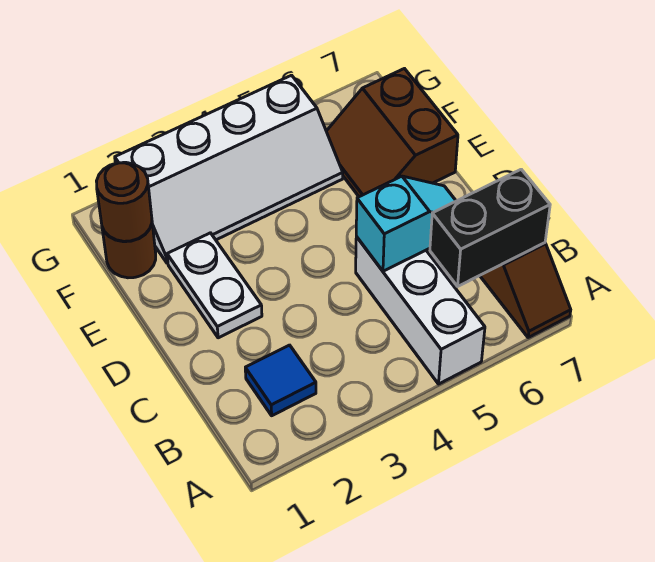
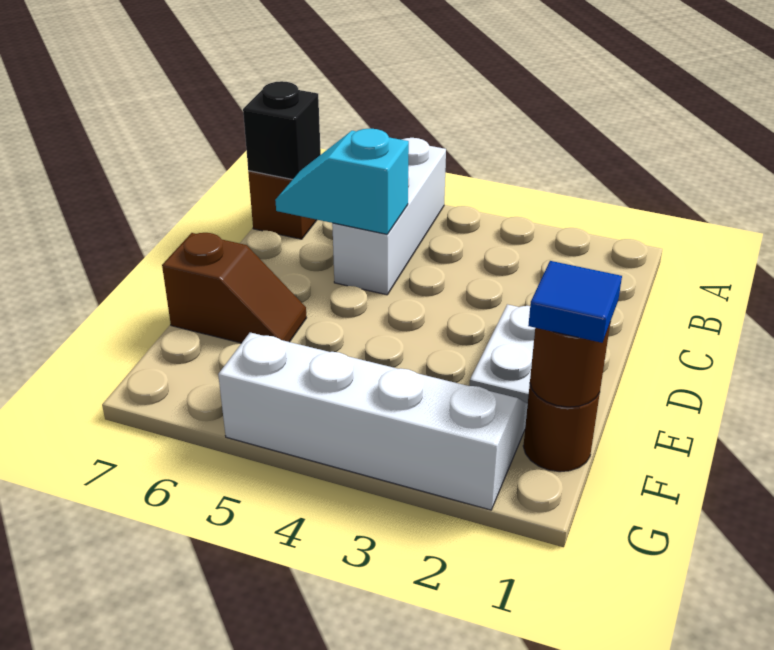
blue tile B2 level 1 -> blue tile F1 level 3
black brick B6:B7 level 2 -> black brick B7 level 2
brown slope E6:F7 level 1 top 7 -> brown slope E6:E7 level 1 top 7

